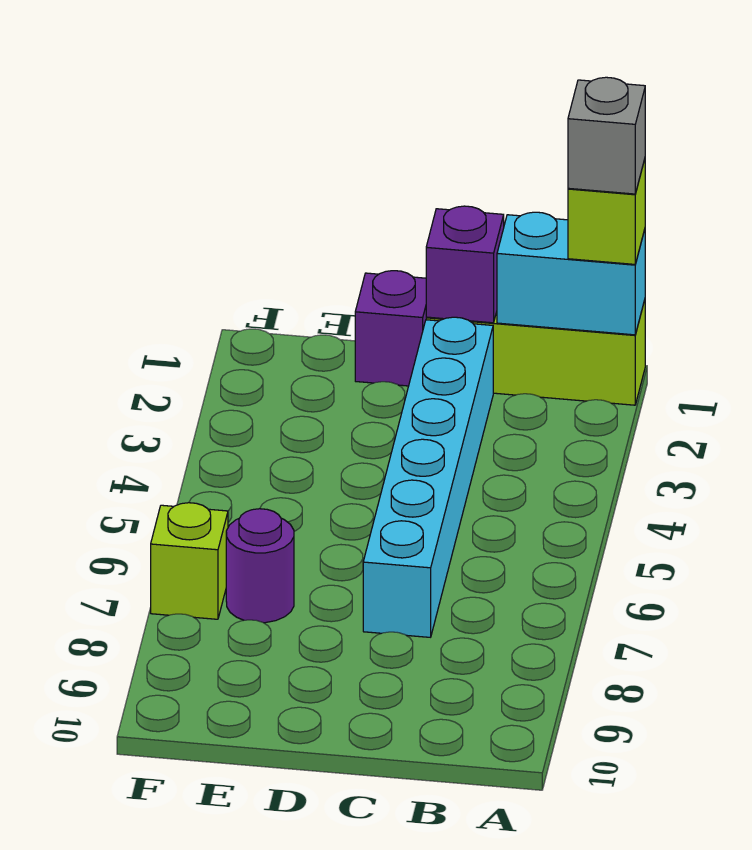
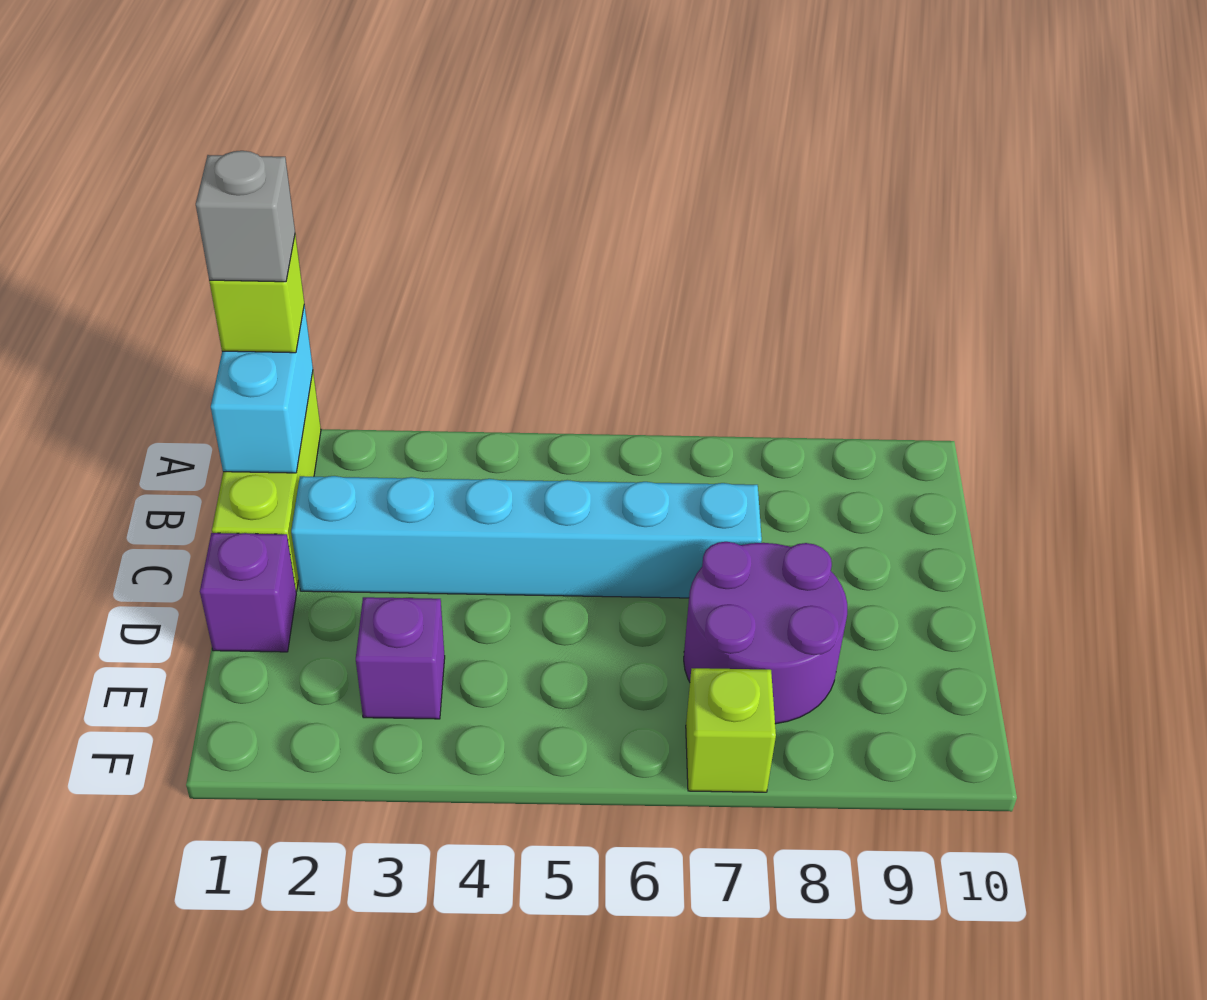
purple brick C1 level 2 -> purple brick E3 level 1
purple round brick E7 level 1 -> purple round brick D7:E8 level 1

